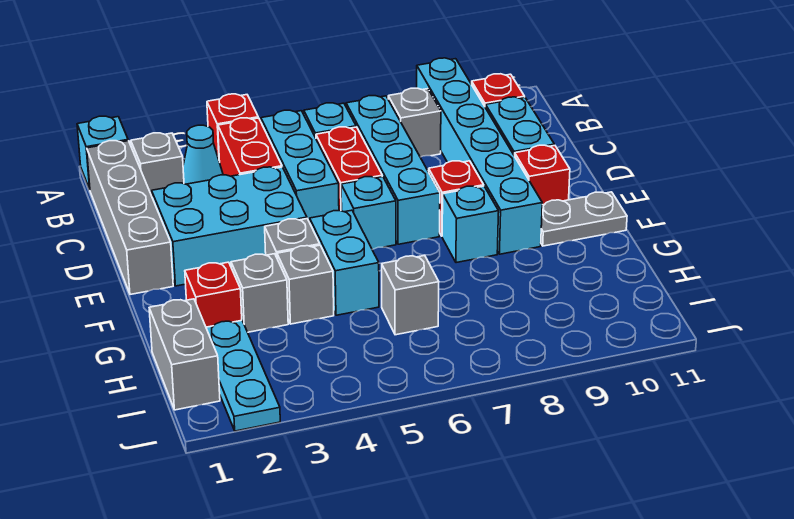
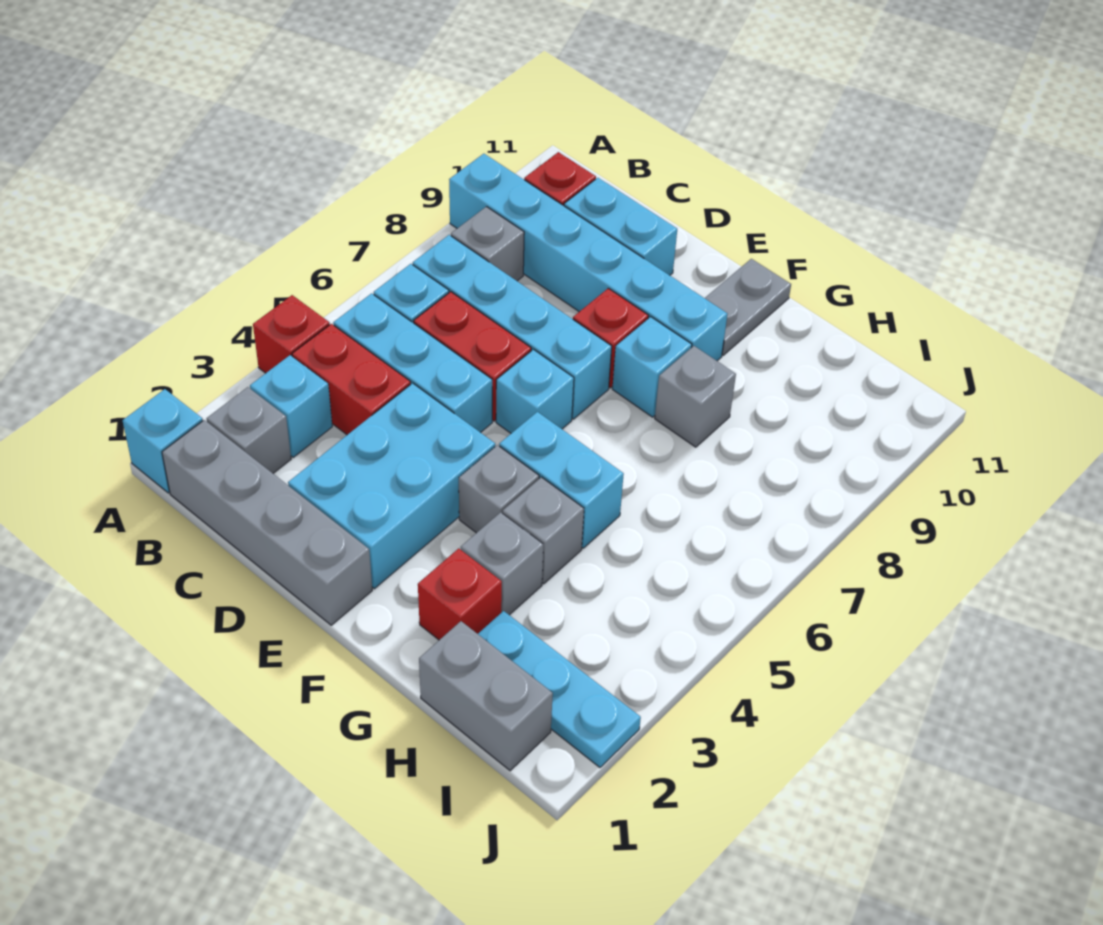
cyan cone B3 level 1 -> cyan brick B3 level 1
red brick E10 level 1 -> none
grey brick H6 level 1 -> grey brick G8 level 1

